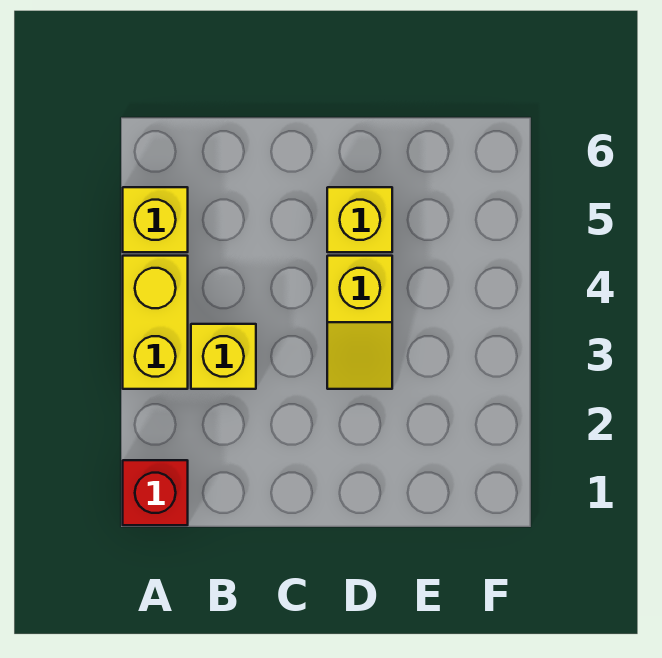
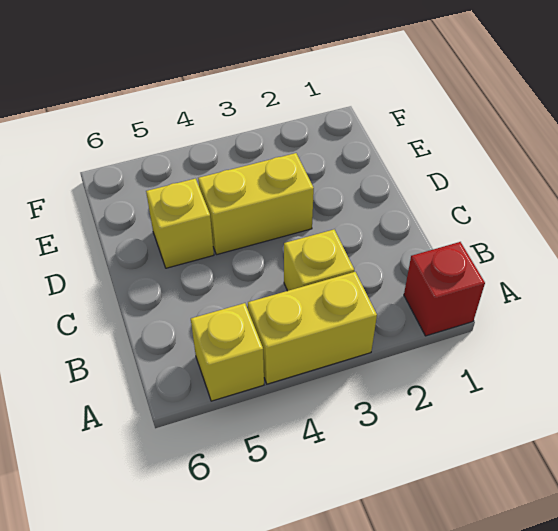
yellow slope D3:D4 level 1 top 4 -> yellow brick D3:D4 level 1

